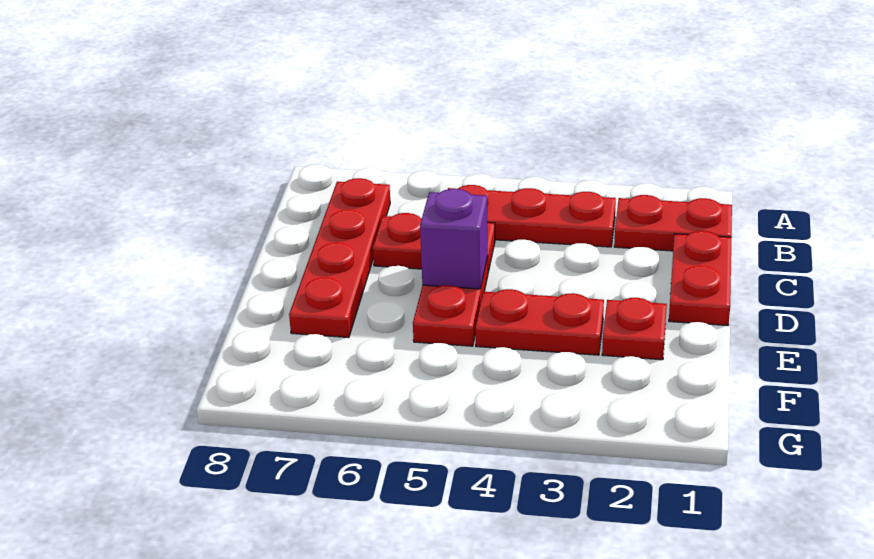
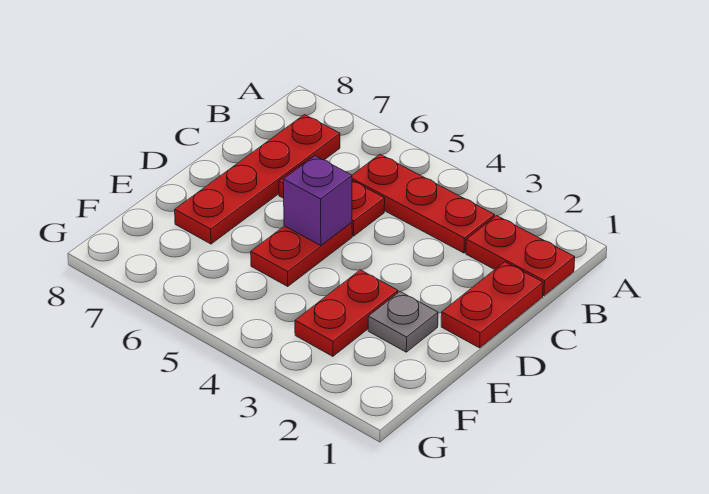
red plate E2 level 1 -> grey plate E2 level 1
red plate E3:E4 level 1 -> red plate E3:F3 level 1

